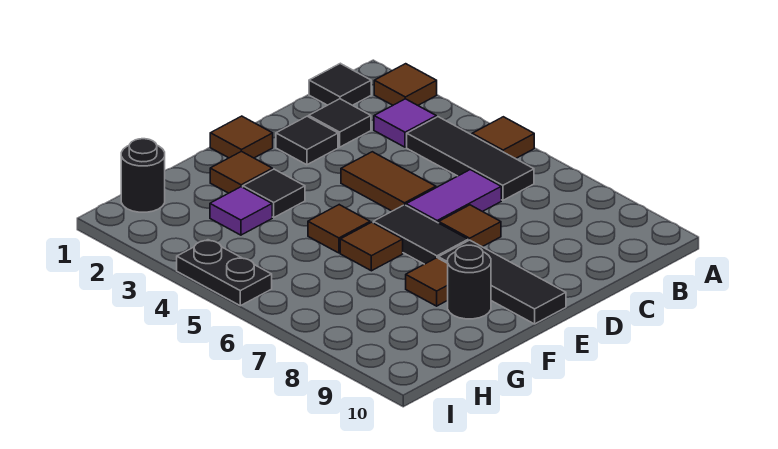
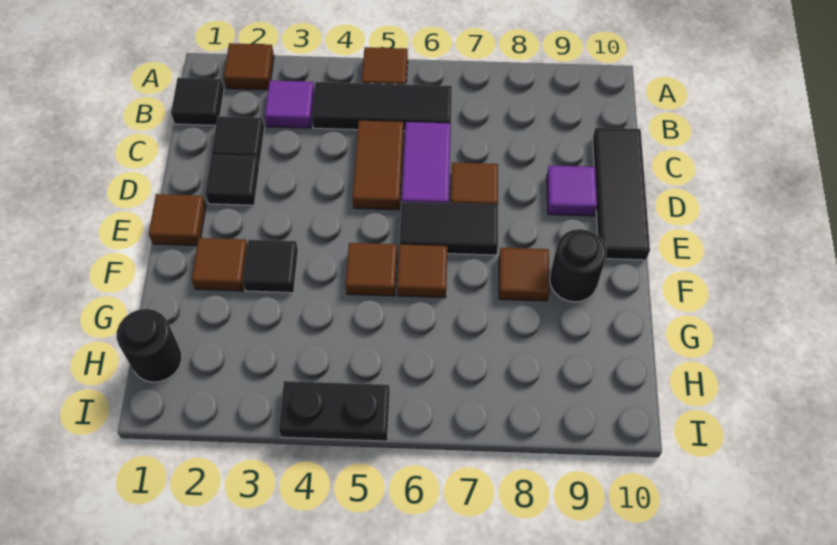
brown tile D4:D5 level 1 -> brown tile C5:D5 level 1
black tile E8:E10 level 1 -> black tile C10:E10 level 1
purple tile G3 level 1 -> purple tile D9 level 1

